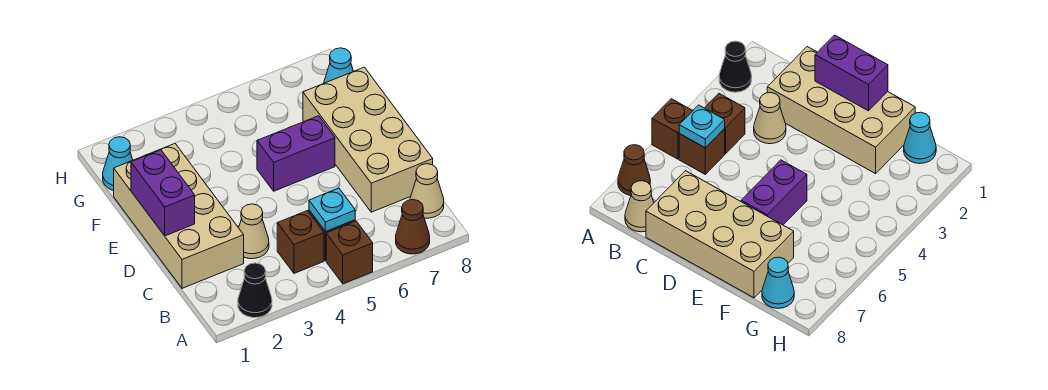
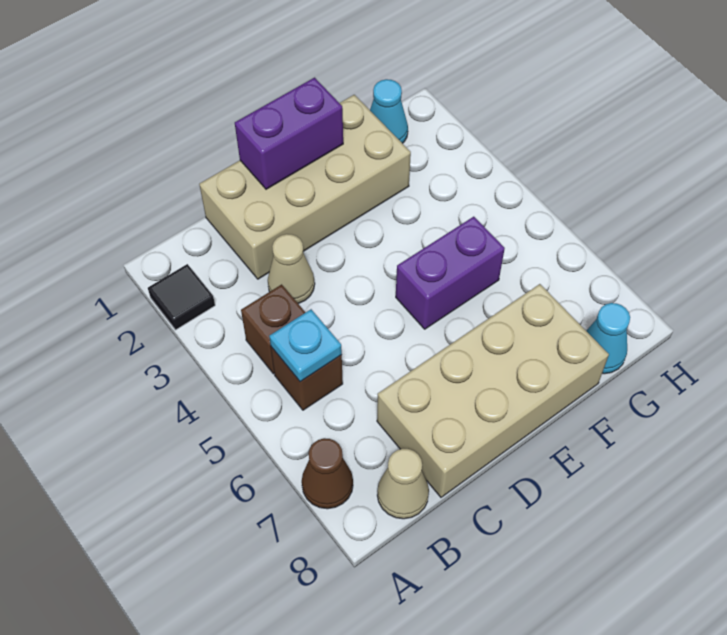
black cone A2 level 1 -> black tile A2 level 1
brown brick A5 level 1 -> none
purple brick E5:E6 level 1 -> purple brick E5:F5 level 1

